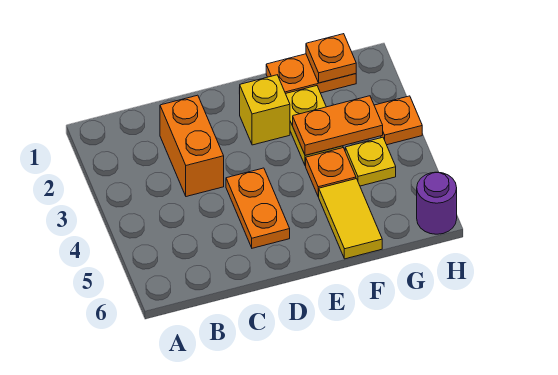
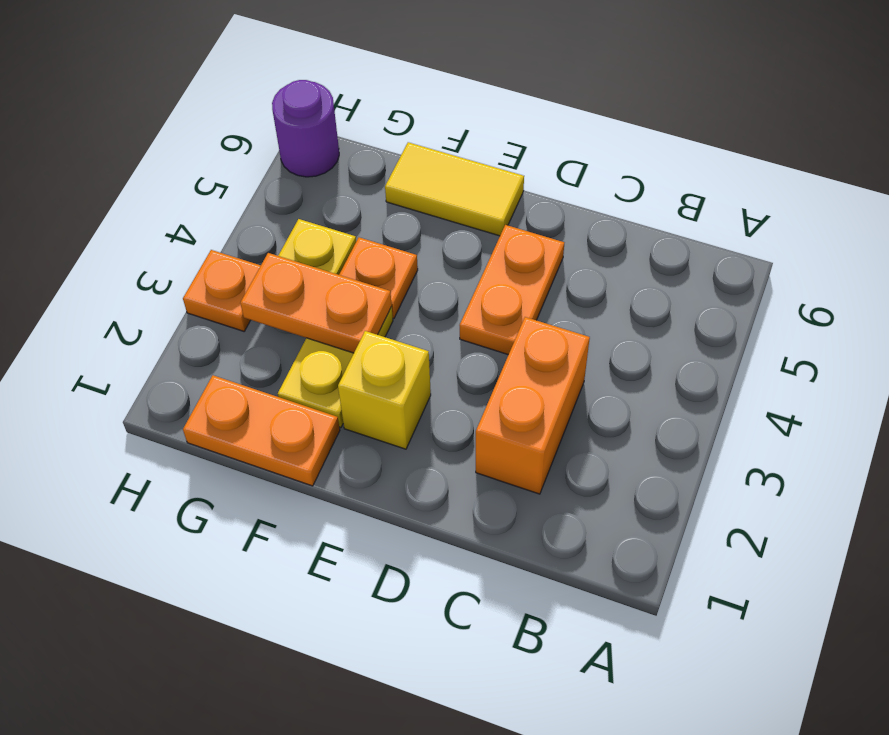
yellow tile F5:F6 level 1 -> yellow tile E6:F6 level 1
orange plate G1 level 2 -> none

